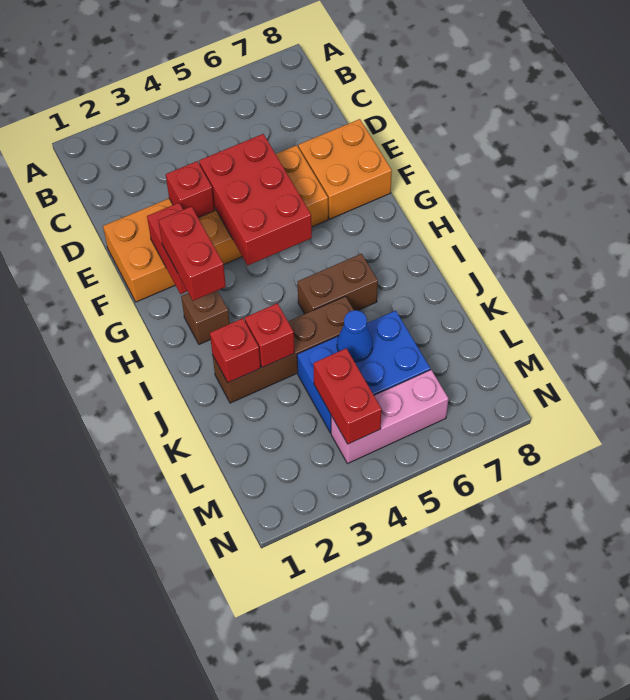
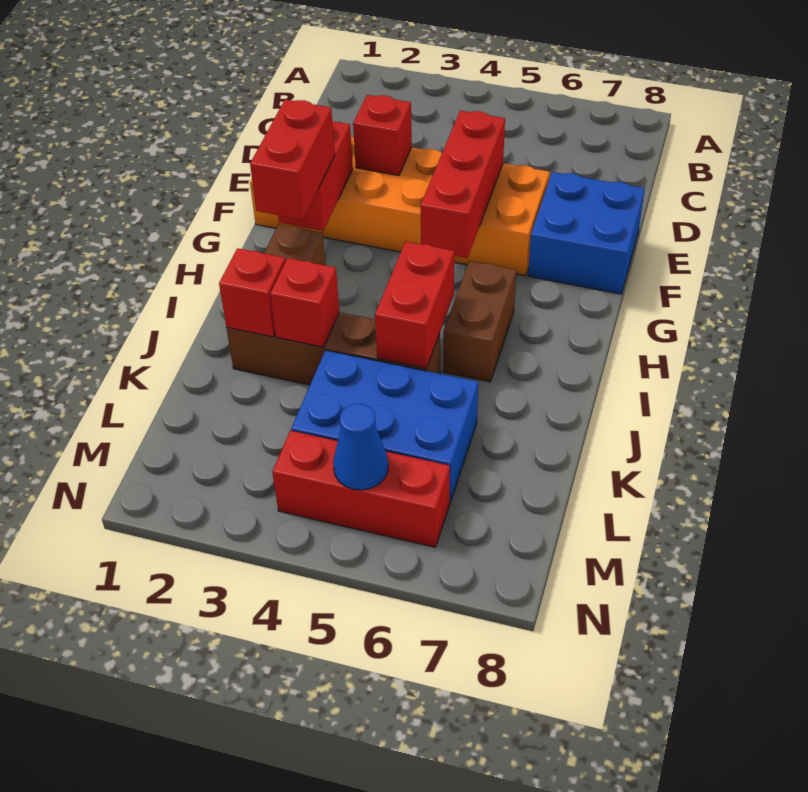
red brick E4:G5 level 2 -> red brick E5:G5 level 2
orange brick E7:F8 level 1 -> blue brick E7:F8 level 1
brown brick I5:I6 level 1 -> brown brick H6:I6 level 1
blue cone K5 level 2 -> blue cone M5 level 2
red brick L4:M4 level 2 -> red brick I5:J5 level 2
pink brick M4:M6 level 1 -> red brick M4:M6 level 1

